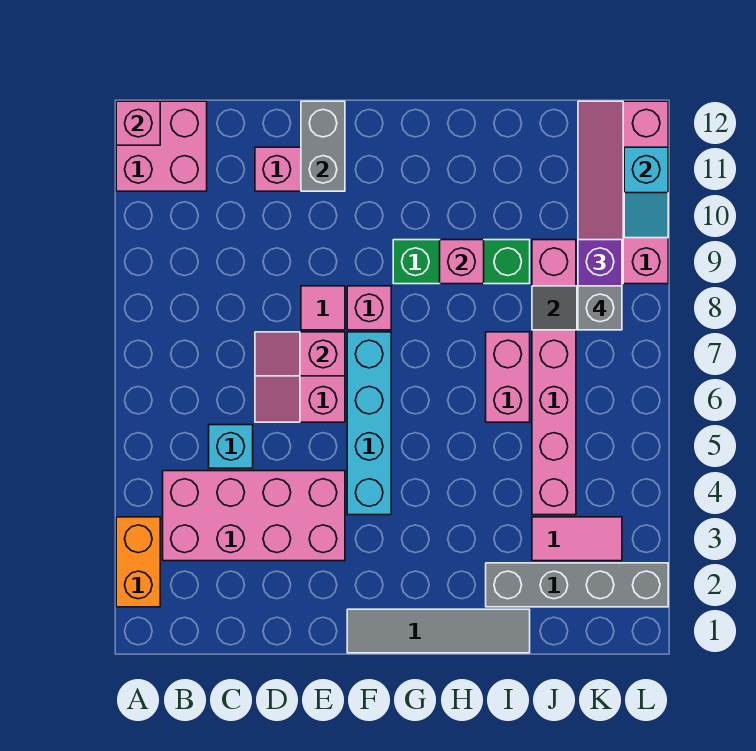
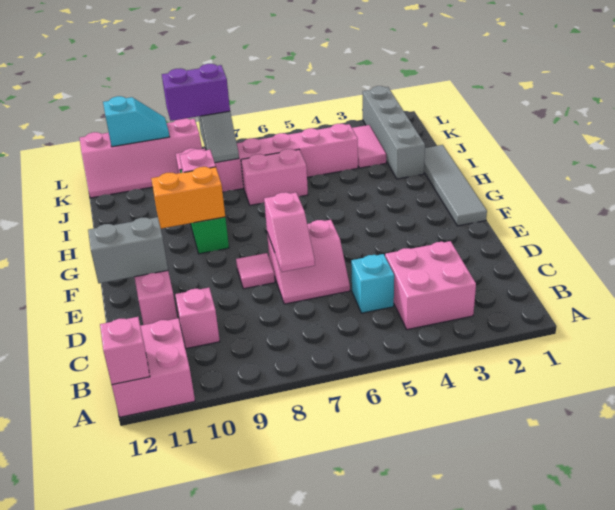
orange brick A2:A3 level 1 -> orange brick G9:G10 level 2
pink brick B3:E4 level 1 -> pink brick B3:C4 level 1
cyan brick F4:F7 level 1 -> none
pink brick F8 level 1 -> pink brick C10 level 1
grey brick K8 level 4 -> none

